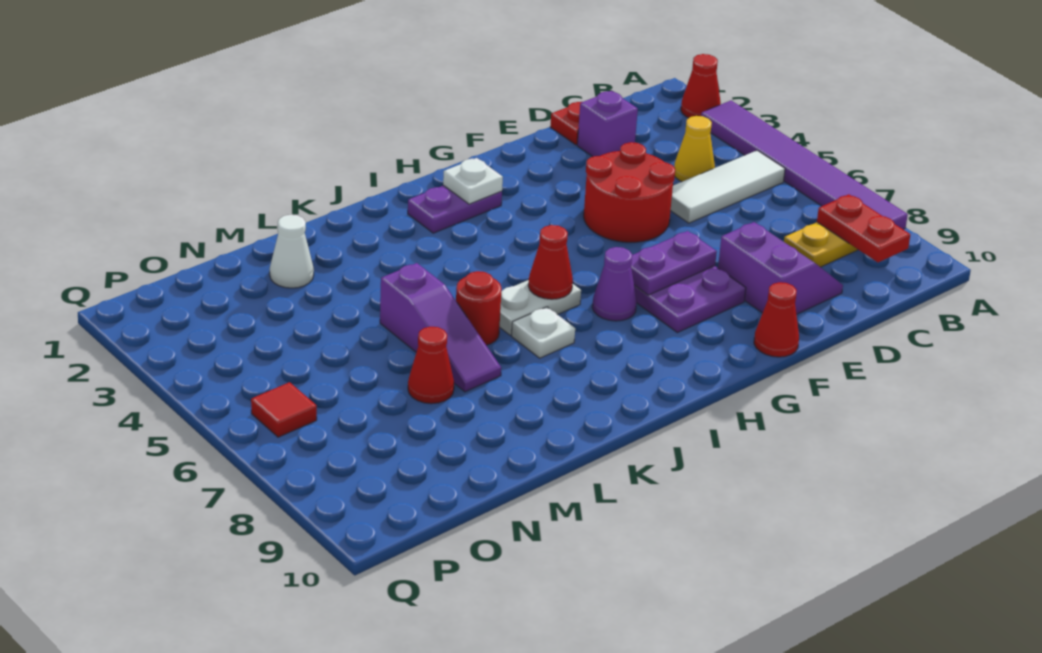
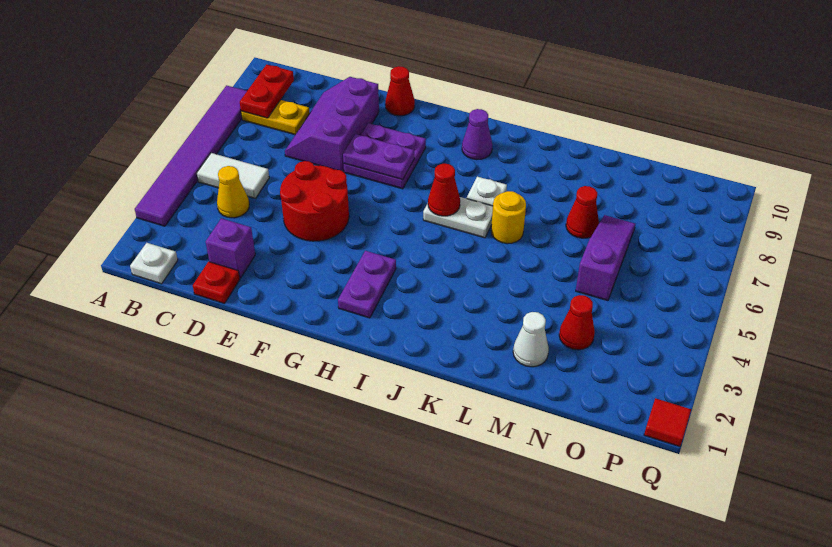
red cone A2 level 1 -> red cone N3 level 1
white tile B5:D5 level 1 -> white tile B5:C5 level 1
purple slope D8:E9 level 1 top E -> purple slope D7:E9 level 1 top E
purple plate H2:I2 level 1 -> purple plate H2:H3 level 1
white plate H2 level 2 -> white plate B1 level 1
purple cone H7 level 1 -> purple cone I9 level 1
red round brick K6 level 1 -> yellow round brick K6 level 1
purple slope L5:L7 level 1 top 5 -> purple slope N5:N7 level 1 top 5
red tile P6 level 1 -> red tile Q1 level 1

